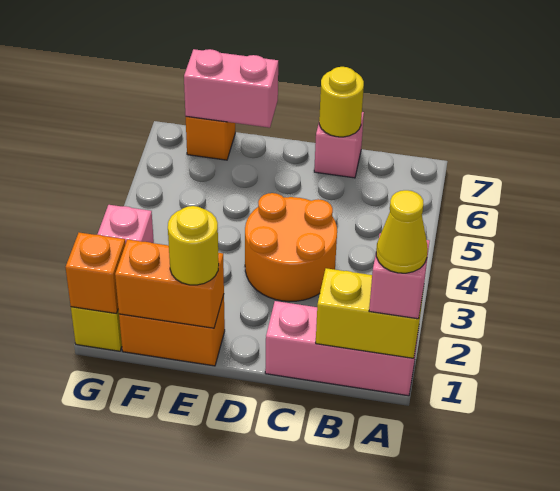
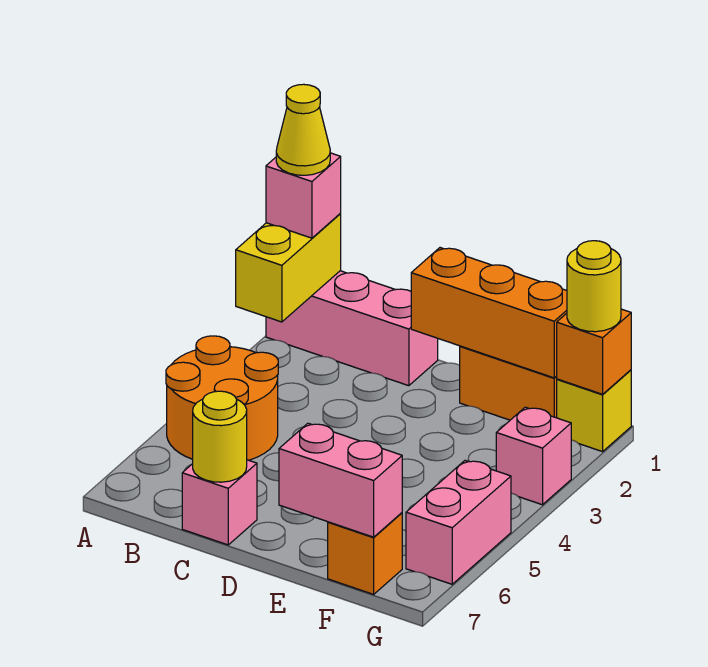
yellow brick A1:B1 level 2 -> yellow brick A1:A2 level 2
orange round brick C3:D4 level 1 -> orange round brick A4:B5 level 1
orange brick E1:F1 level 2 -> orange brick D1:F1 level 2
yellow round brick E1 level 3 -> yellow round brick G1 level 3
none -> pink brick G5:G6 level 1

